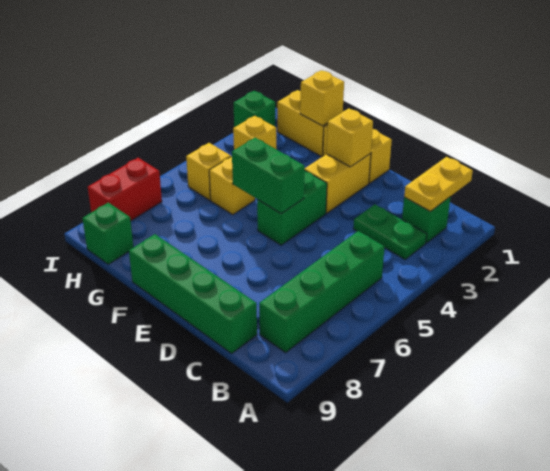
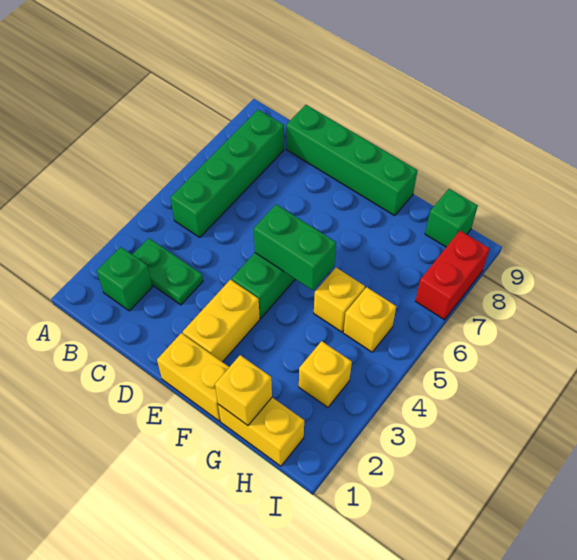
yellow plate B1:B2 level 2 -> none
yellow brick E2 level 2 -> none
green brick I2 level 1 -> none

